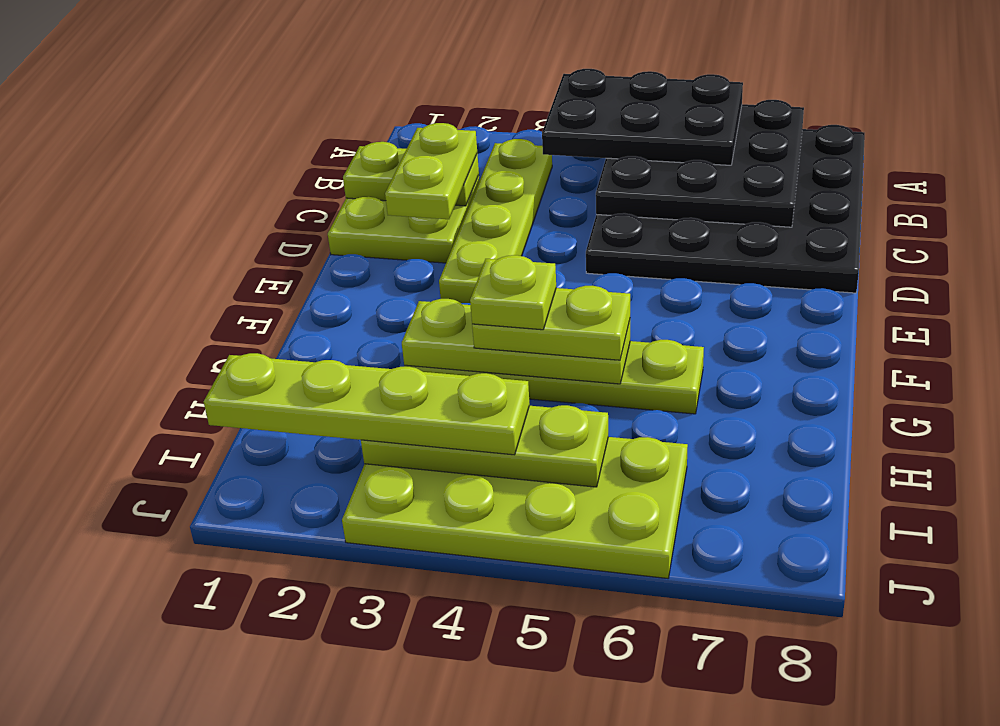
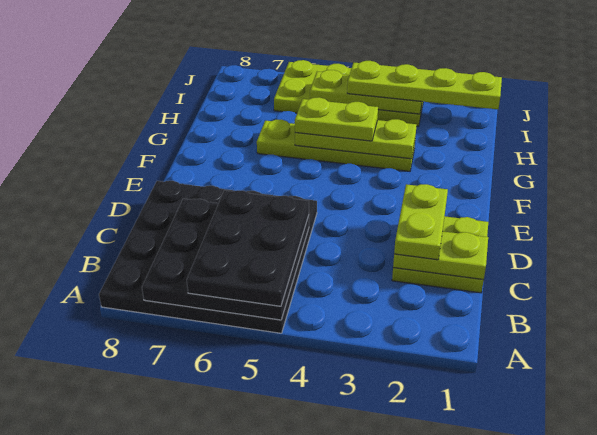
black plate A4:B6 level 3 -> black plate A5:C6 level 3
lime plate B3:E3 level 1 -> none
lime plate G4 level 4 -> none

